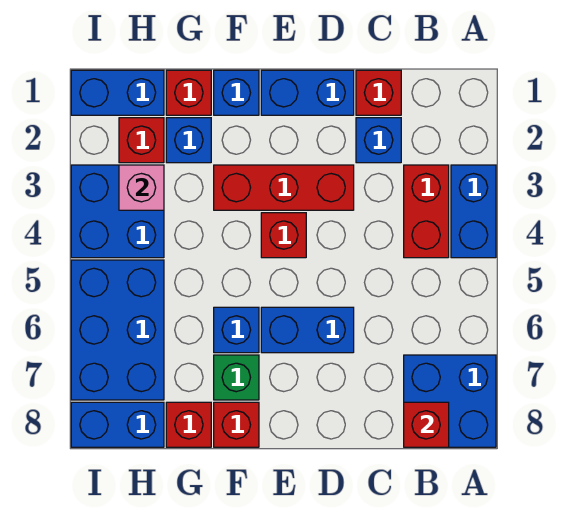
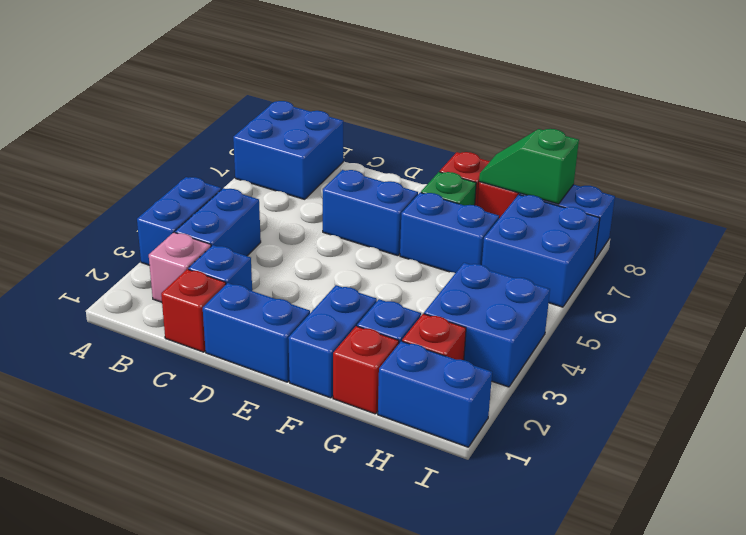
red brick B3:B4 level 1 -> blue brick B3:B4 level 1
red brick B8 level 2 -> none
red brick D3:F3 level 1 -> none
red brick E4 level 1 -> none
blue brick F1 level 1 -> blue brick F1:F2 level 1
blue brick F6 level 1 -> blue brick F6:G6 level 1
none -> green slope G8:H8 level 2 top H
pink brick H3 level 2 -> pink brick B2 level 1
blue brick H5:I7 level 1 -> blue brick H6:I7 level 1

